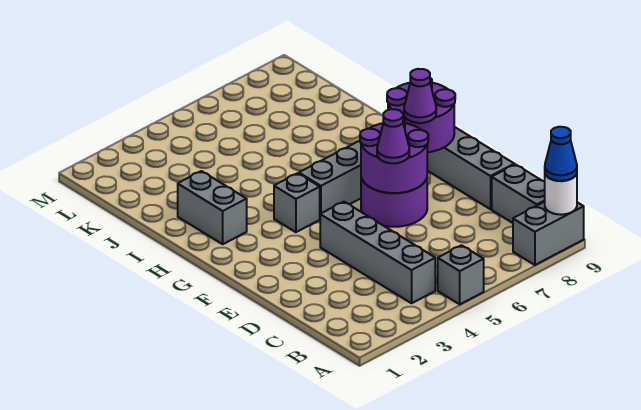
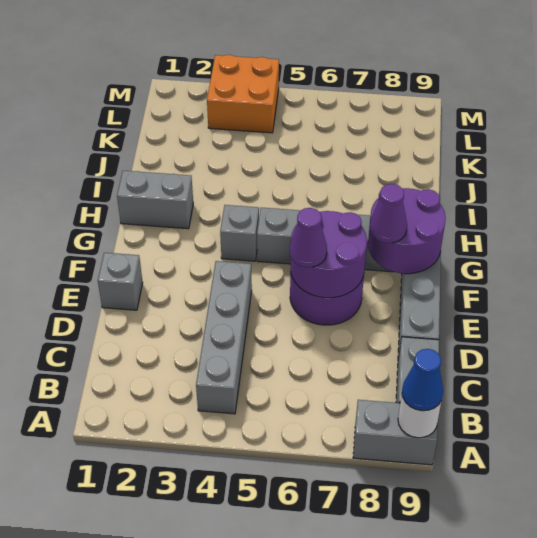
grey brick A5 level 1 -> grey brick E1 level 1
grey brick H2:I2 level 1 -> grey brick H1:H2 level 1
none -> orange brick L3:M4 level 1

